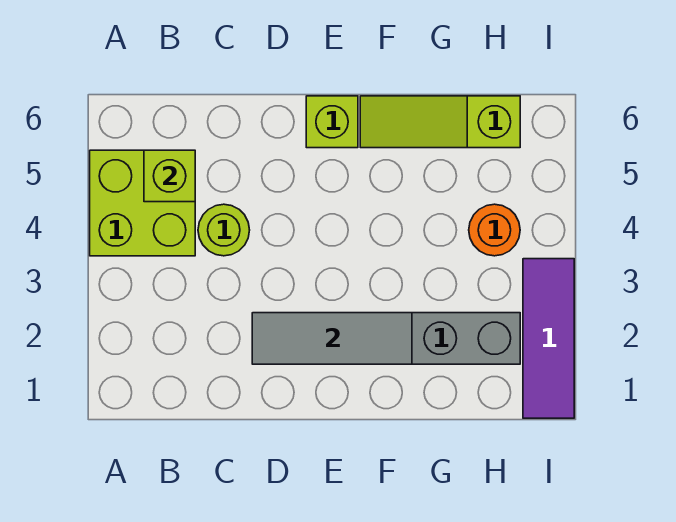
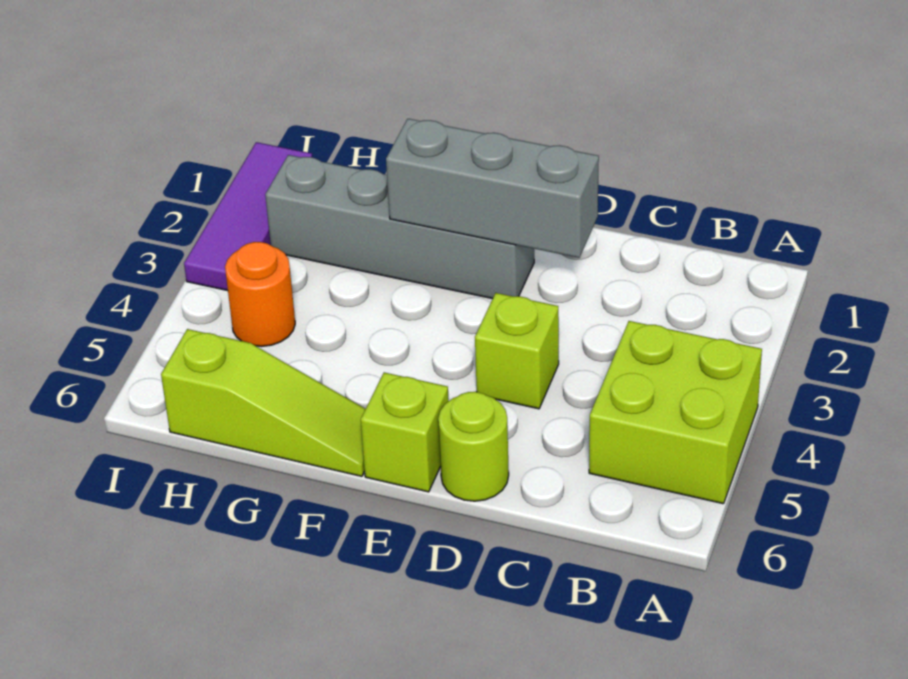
lime brick B5 level 2 -> lime brick D4 level 1
lime round brick C4 level 1 -> lime round brick D6 level 1
grey tile D2:F2 level 2 -> grey brick D2:F2 level 2

